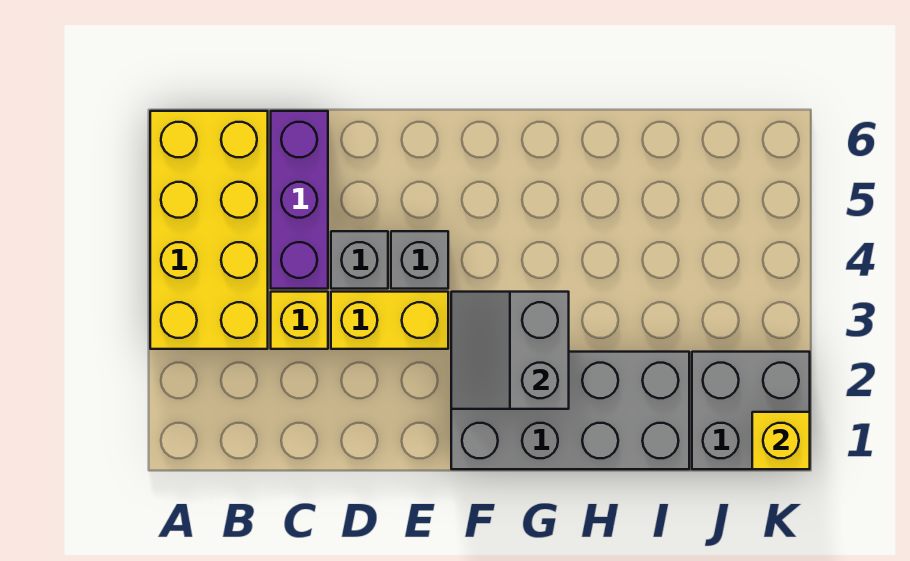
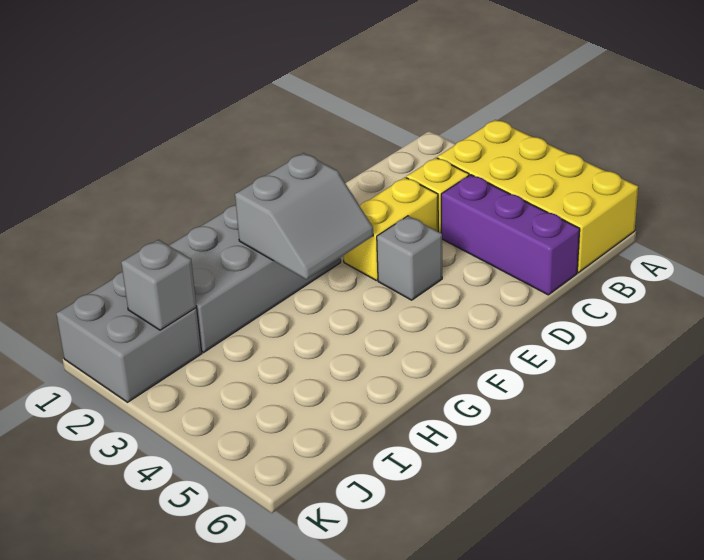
grey brick D4 level 1 -> grey brick J2 level 2
grey slope F2:G3 level 2 top G -> grey slope F2:G3 level 2 top 2
yellow brick K1 level 2 -> none

